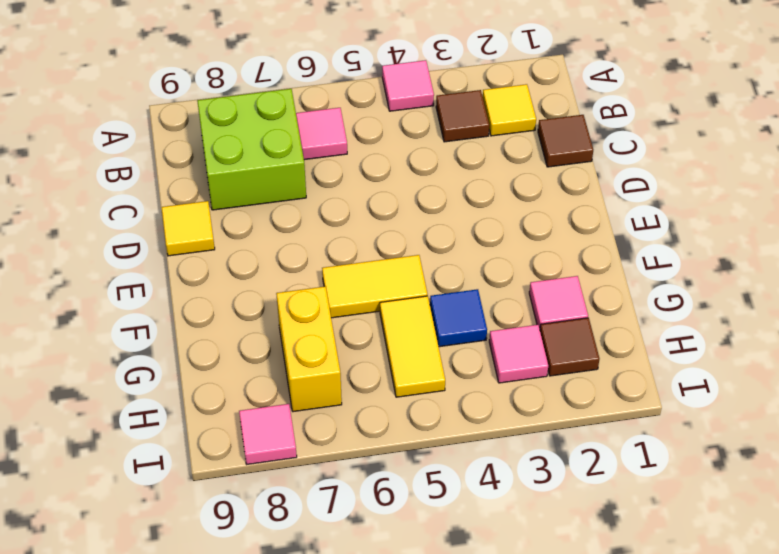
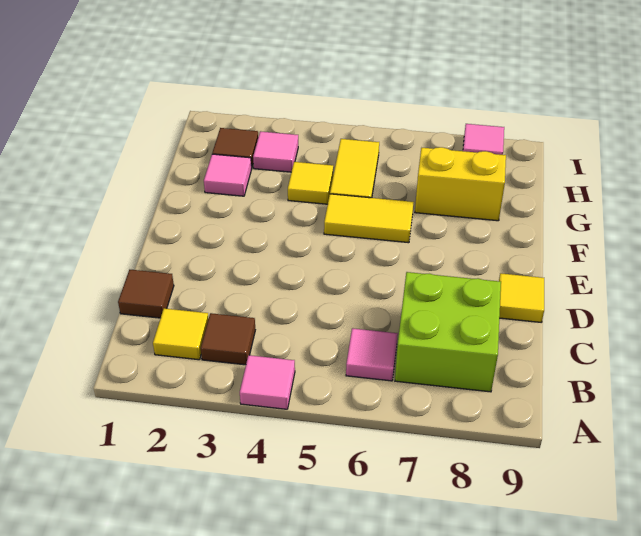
blue tile G4 level 1 -> yellow tile G4 level 1
yellow brick G7:H7 level 1 -> yellow brick G7:G8 level 1

